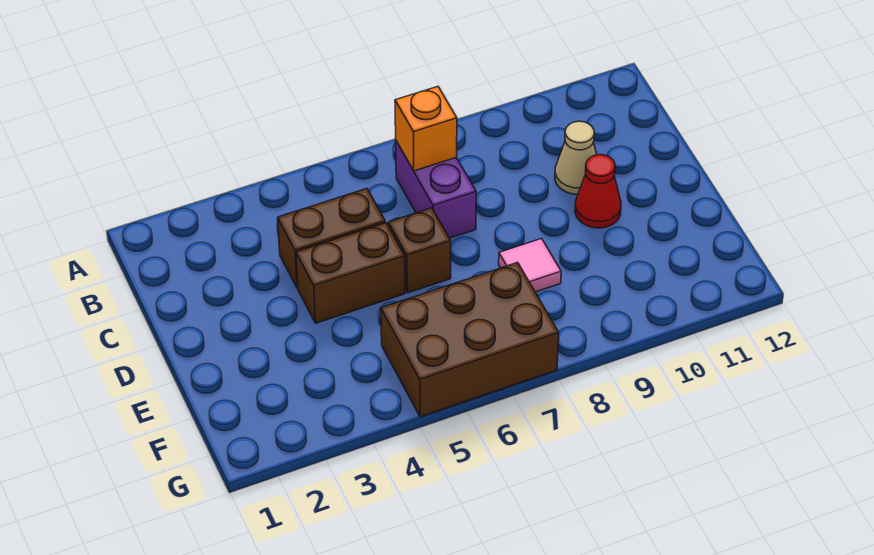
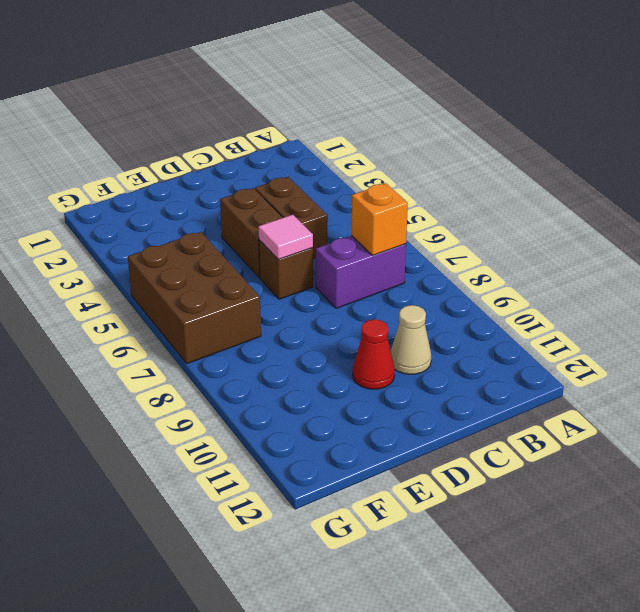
pink tile E8 level 1 -> pink tile D6 level 2

